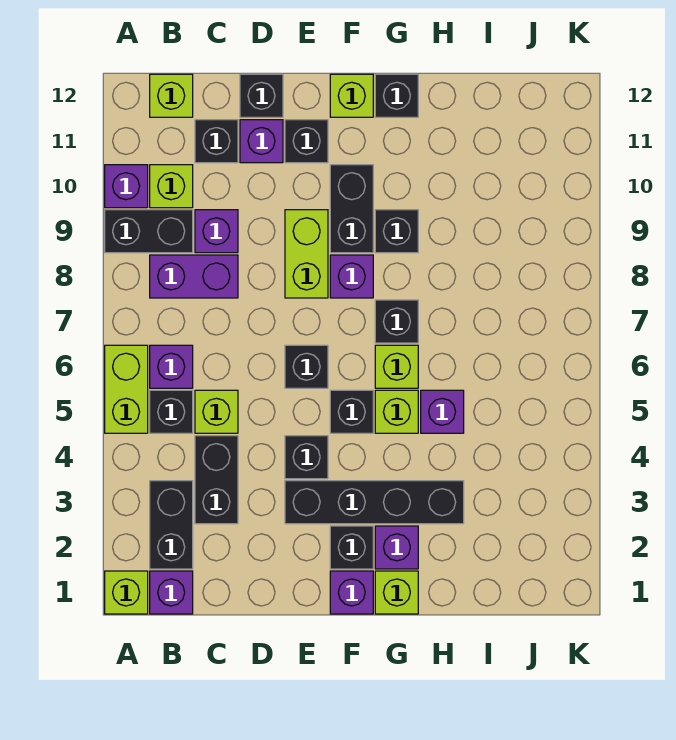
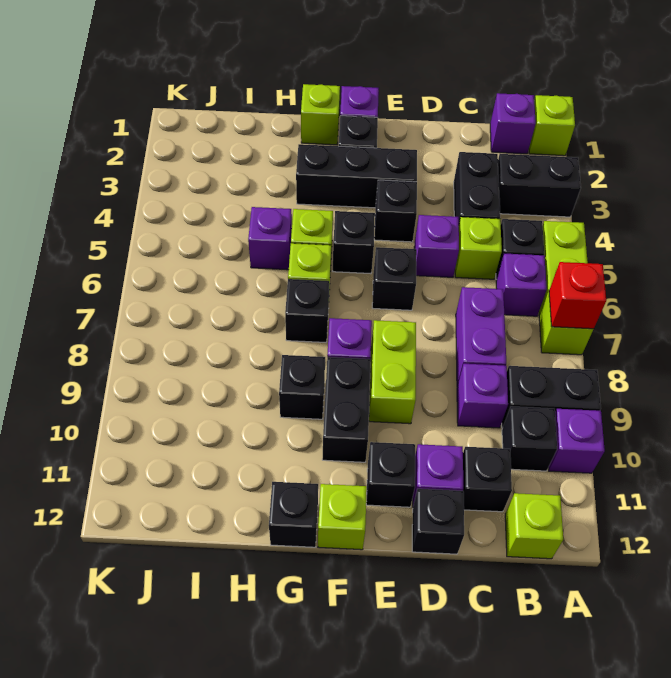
lime brick A5:A6 level 1 -> lime brick A5:A7 level 1
none -> red brick A7 level 2
black brick B2:B3 level 1 -> black brick A3:B3 level 1
purple brick B8:C8 level 1 -> purple brick C7:C8 level 1
lime brick B10 level 1 -> black brick B10 level 1
black brick E3:H3 level 1 -> black brick E3:G3 level 1
purple brick G2 level 1 -> purple brick D5 level 1

